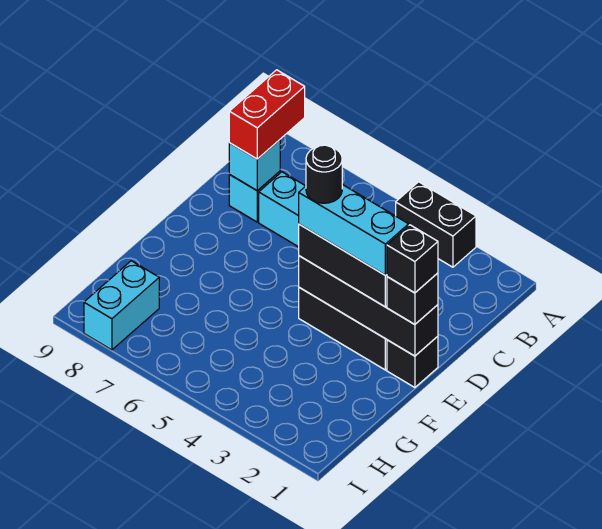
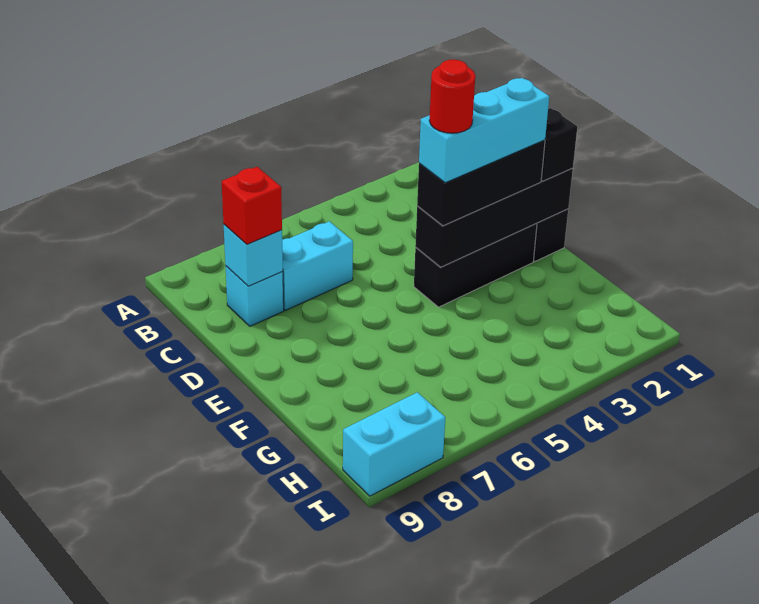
black brick A3:A4 level 1 -> none
red brick B8:C8 level 3 -> red brick C8 level 3
black brick E1 level 4 -> none
black round brick E4 level 5 -> red round brick E4 level 5
cyan brick H8:I8 level 1 -> cyan brick I8:I9 level 1

